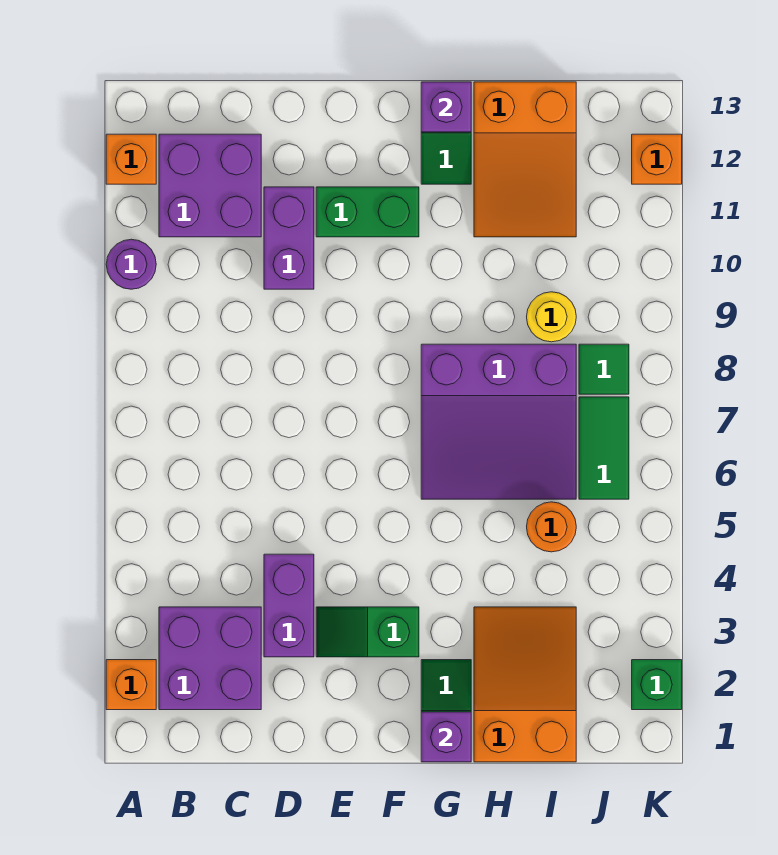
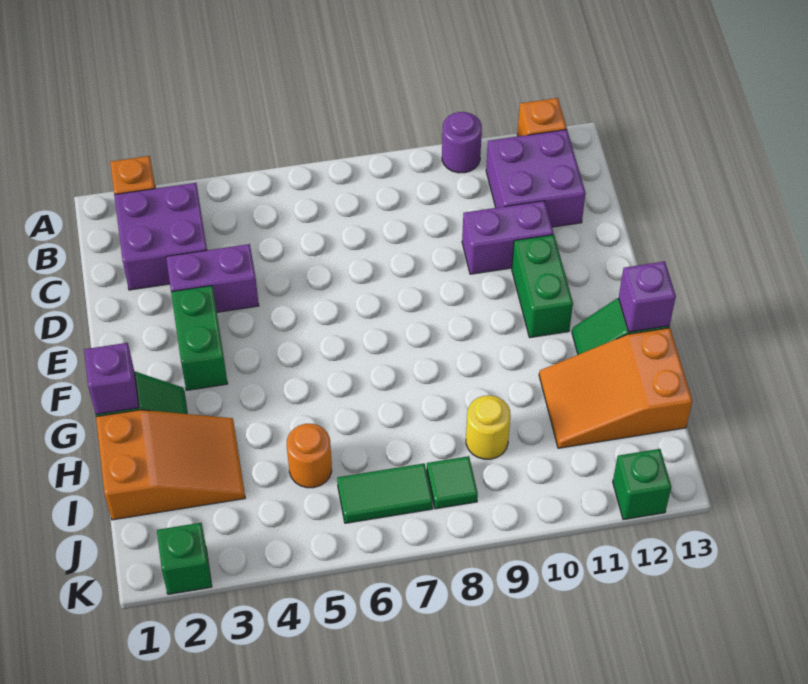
green slope E3:F3 level 1 top F -> green brick E3:F3 level 1
purple slope G6:I8 level 1 top 8 -> none
orange brick K12 level 1 -> green brick K12 level 1

